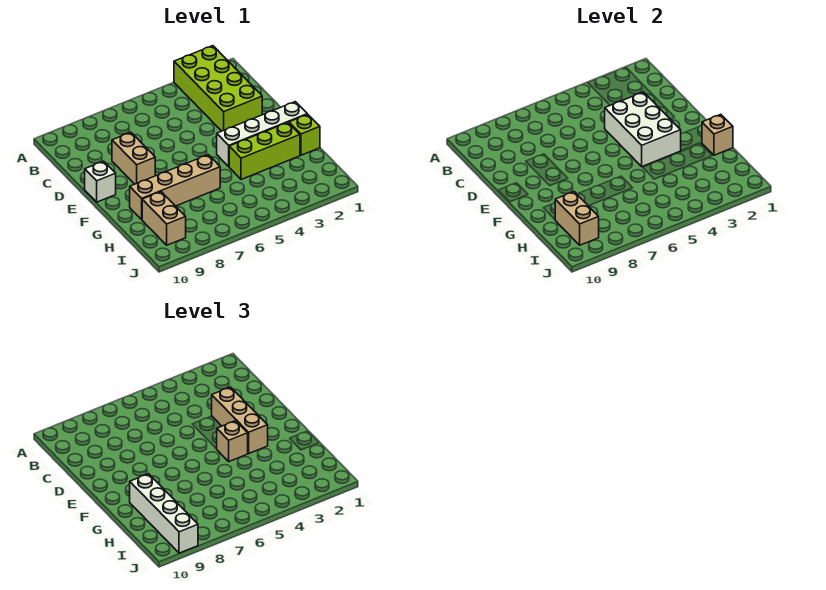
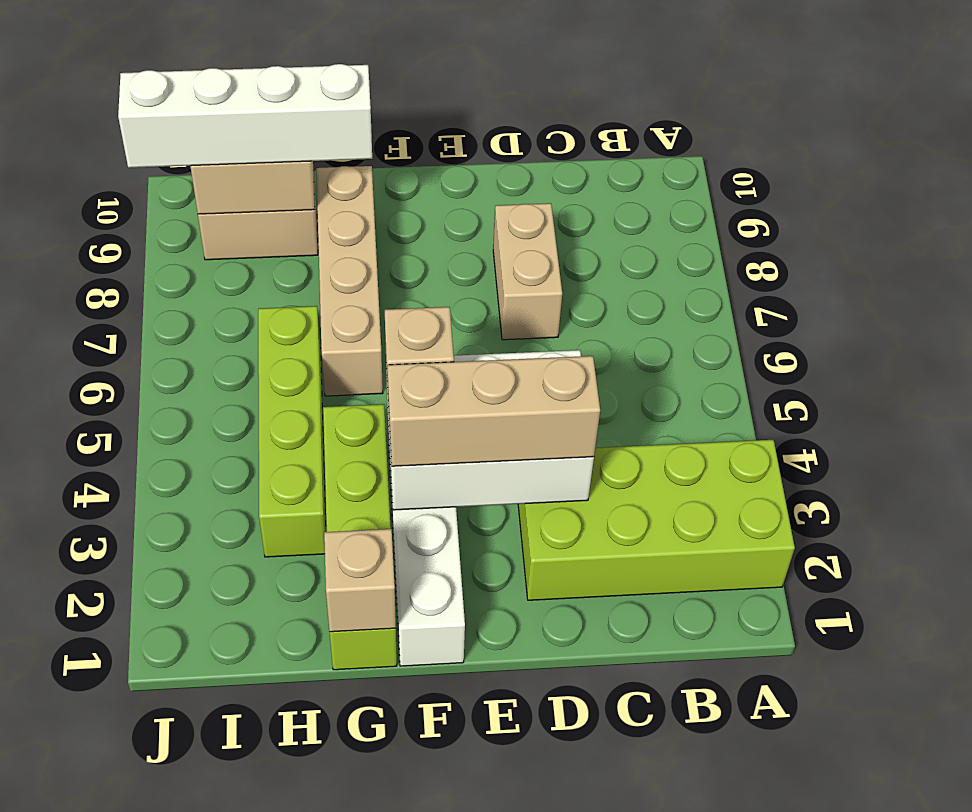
tan brick D8:E8 level 1 -> tan brick D7:D8 level 1
white brick E10 level 1 -> none
none -> lime brick H3:H6 level 1

